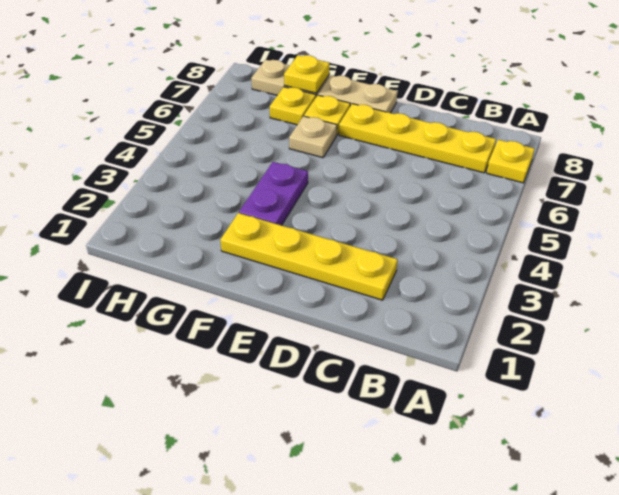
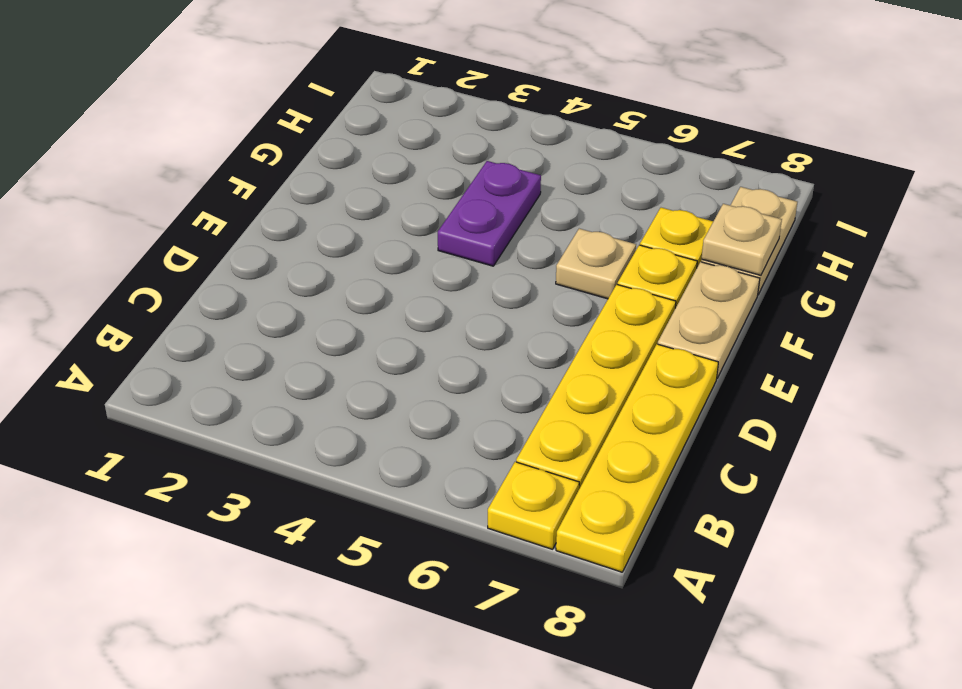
yellow plate C2:F2 level 1 -> yellow plate A8:D8 level 1
purple plate F3:F4 level 1 -> purple plate F4:G4 level 1
yellow plate G8 level 2 -> tan plate G8 level 2

